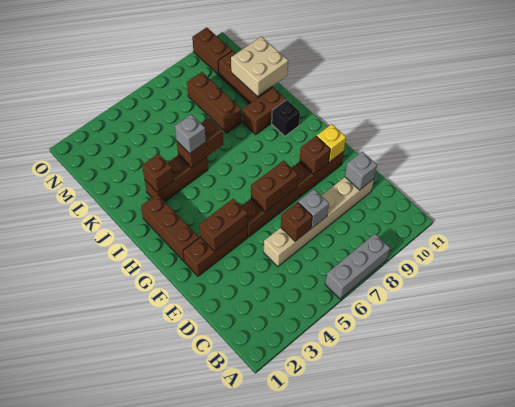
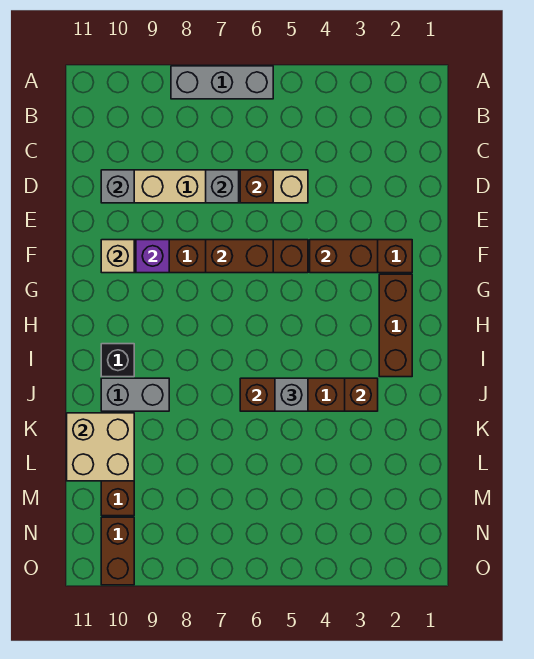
brown brick F9 level 2 -> purple brick F9 level 2
yellow brick F10 level 2 -> tan brick F10 level 2
brown brick J9:J10 level 1 -> grey brick J9:J10 level 1
brown brick K8:M8 level 1 -> none

